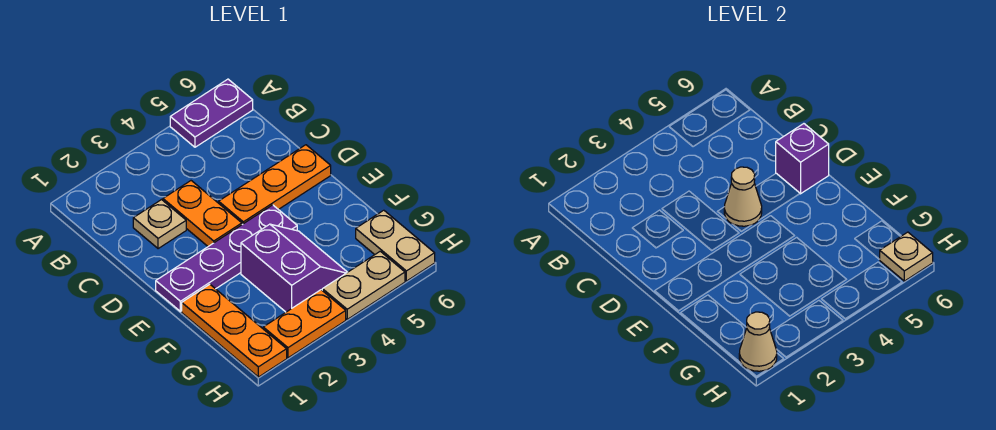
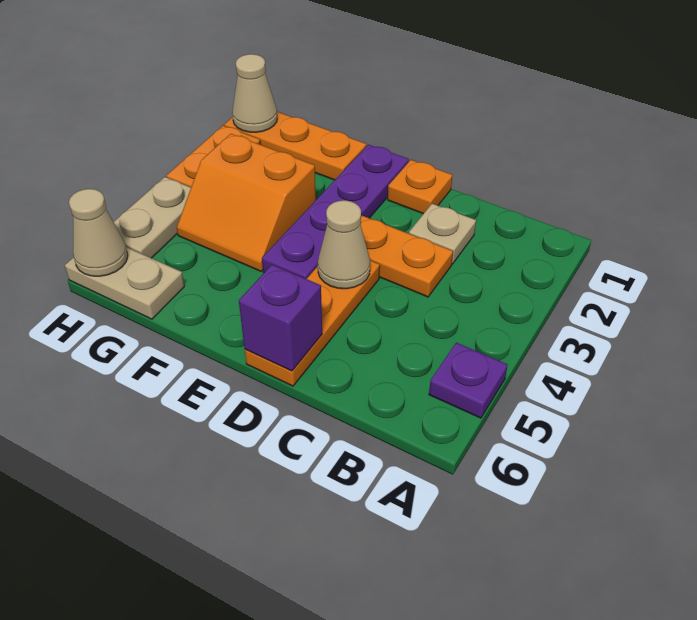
purple plate A5:A6 level 1 -> purple plate A5 level 1
none -> orange plate D1 level 1
purple slope F3:G4 level 1 top 3 -> orange slope F3:G4 level 1 top 3
tan plate H6 level 2 -> tan cone H6 level 2

